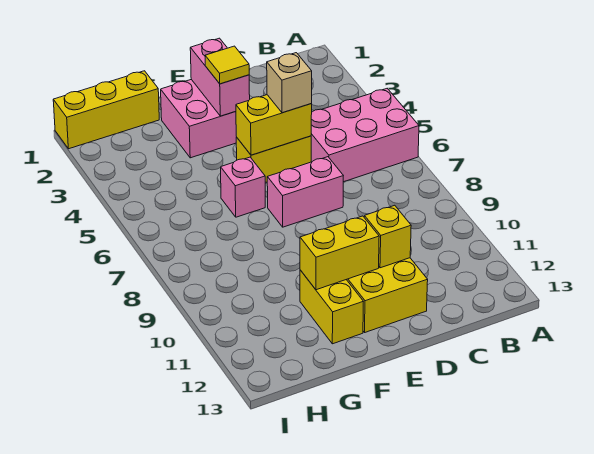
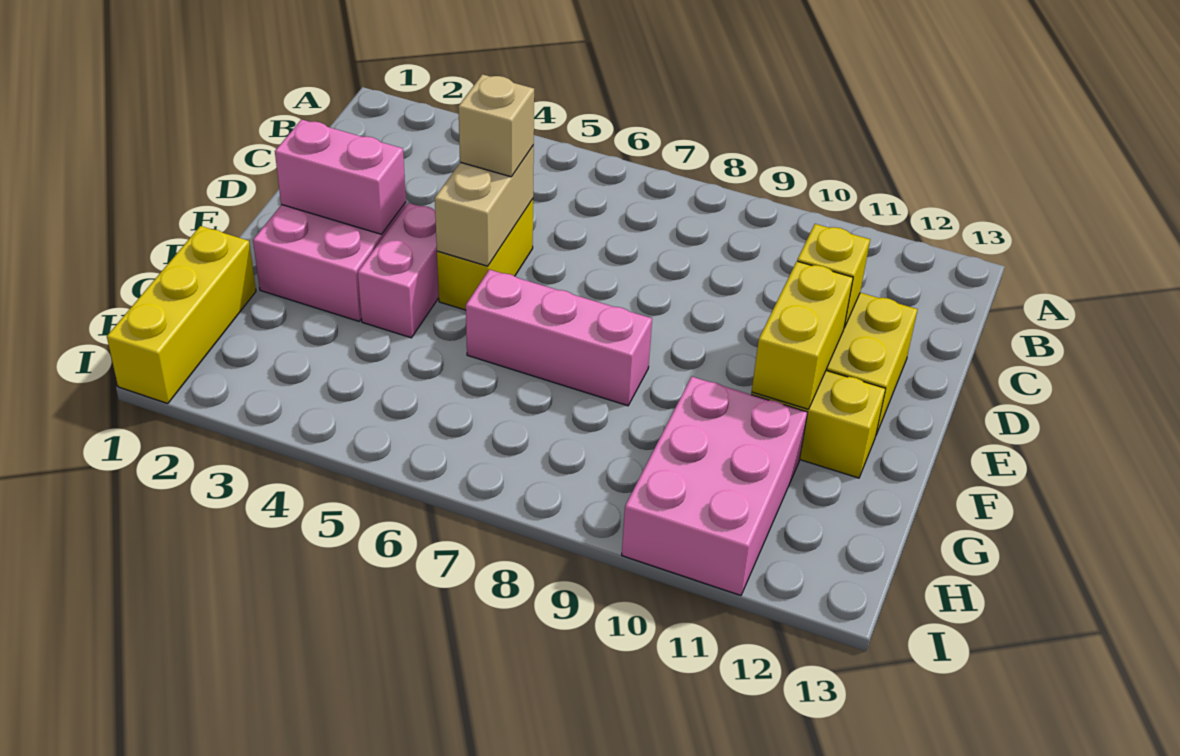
pink brick A5:C6 level 1 -> pink brick G10:I11 level 1
yellow brick D5:E5 level 2 -> tan brick D5:E5 level 2
pink brick D7:E7 level 1 -> pink brick E4:F4 level 1
yellow tile E3 level 3 -> none
pink brick F6 level 1 -> pink brick F6:F8 level 1

